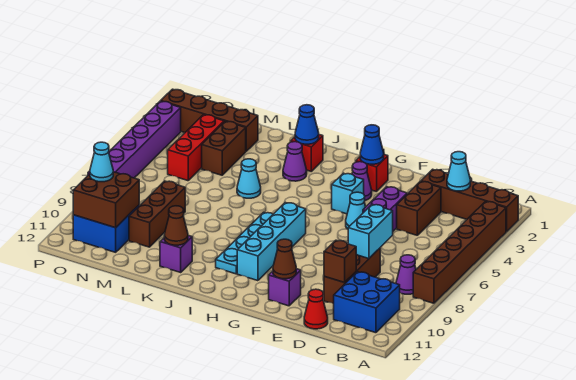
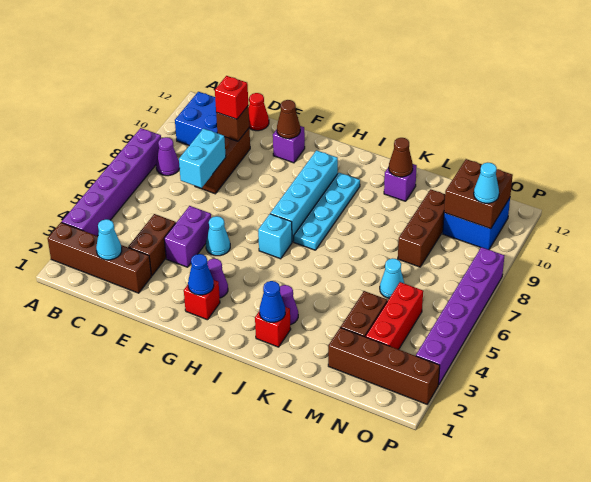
brown brick A3:A8 level 1 -> purple brick A3:A8 level 1
none -> red brick D10 level 3
cyan brick G4 level 1 -> cyan brick H6 level 1
cyan cone K5 level 1 -> cyan cone M6 level 1

